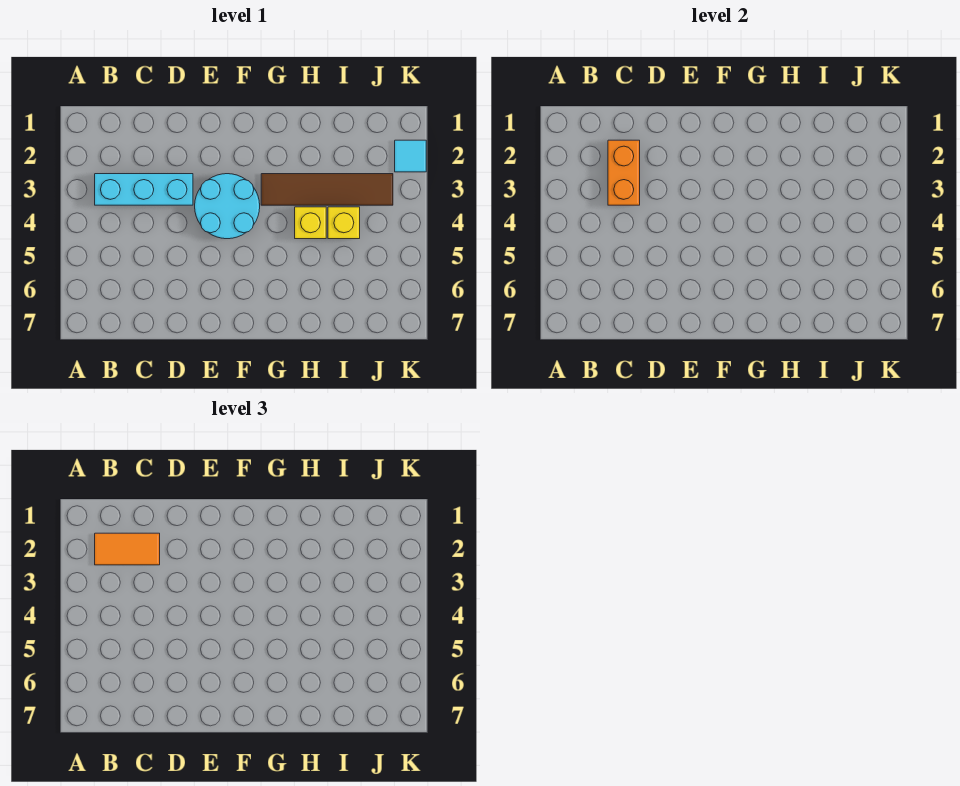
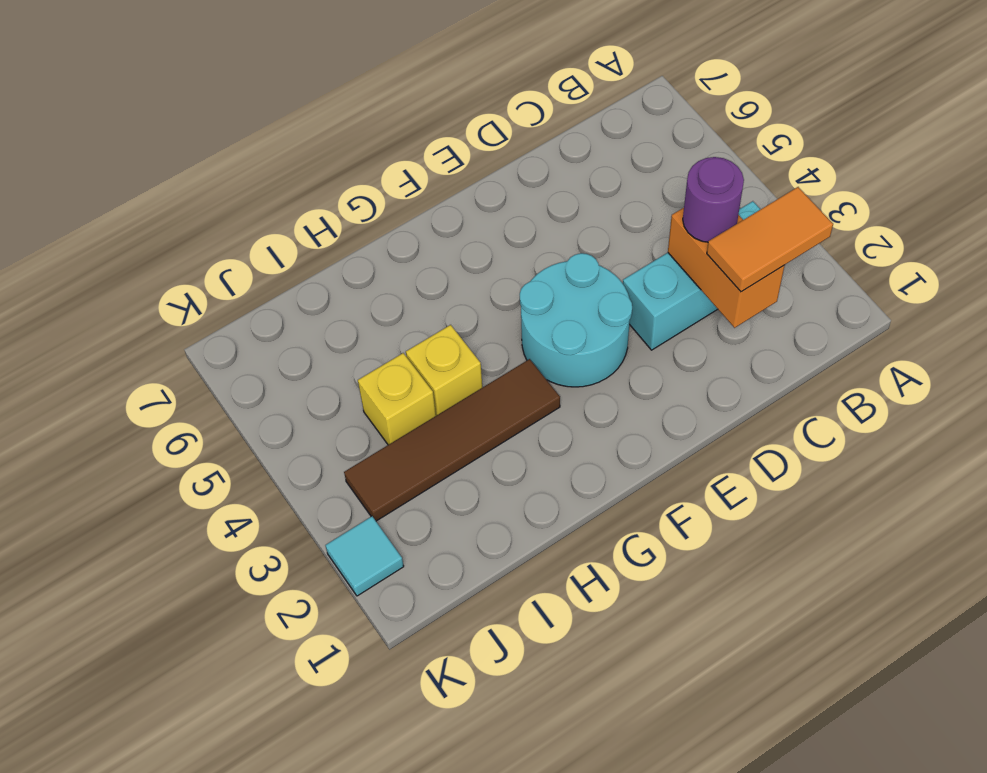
none -> purple round brick C3 level 3

